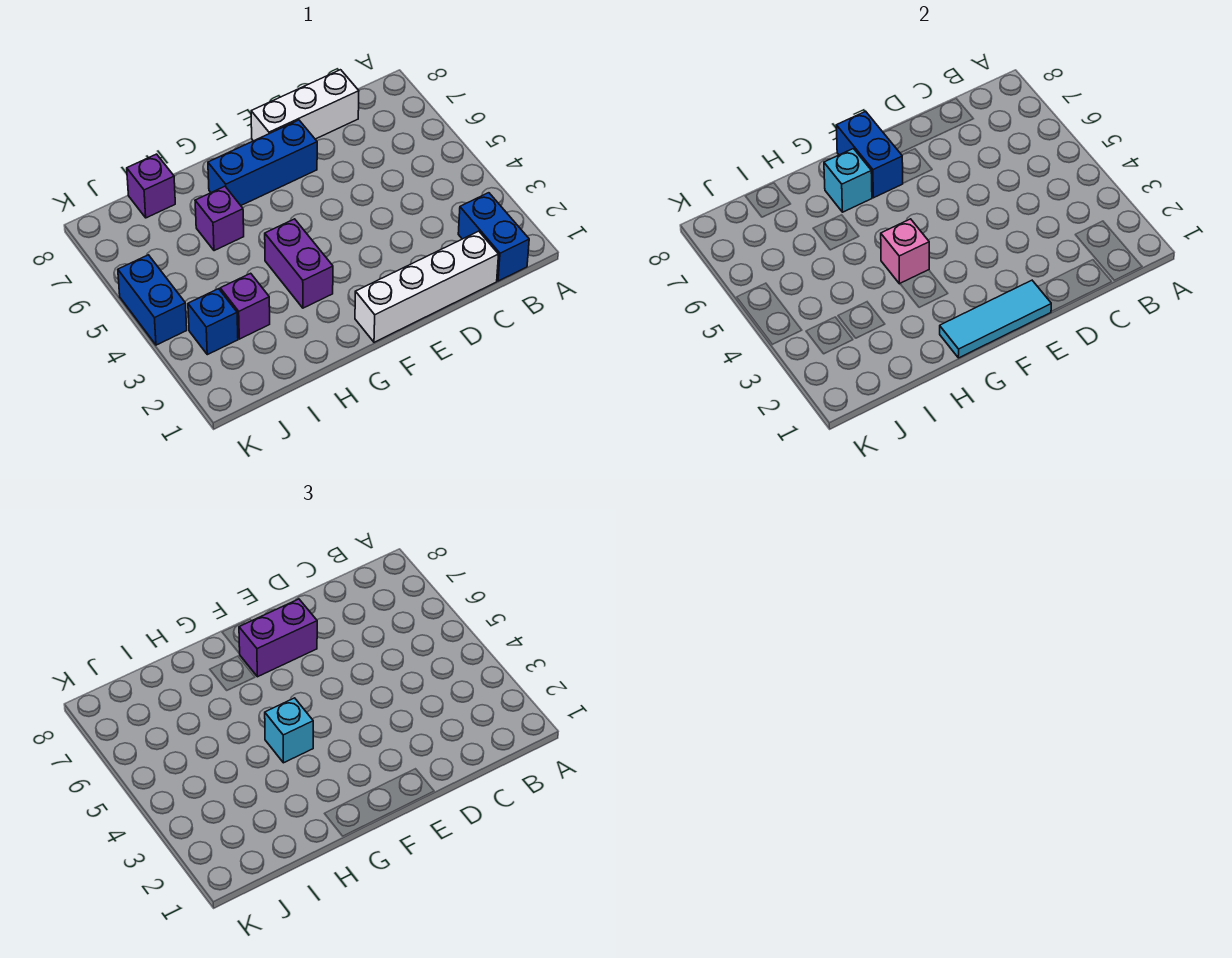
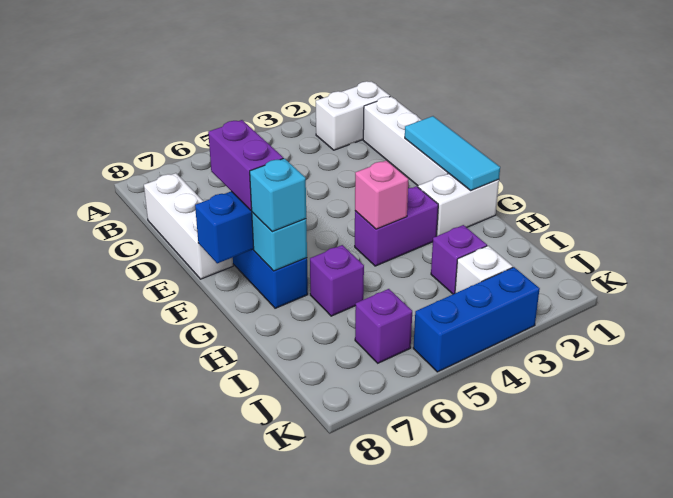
blue brick B1:B2 level 1 -> white brick B1:B2 level 1
none -> white brick G1:G2 level 1
cyan brick G4 level 3 -> cyan brick G7 level 3
purple brick I8 level 1 -> purple brick J6 level 1
blue brick J3 level 1 -> white brick J3 level 1
blue brick K4:K5 level 1 -> blue brick K3:K5 level 1

